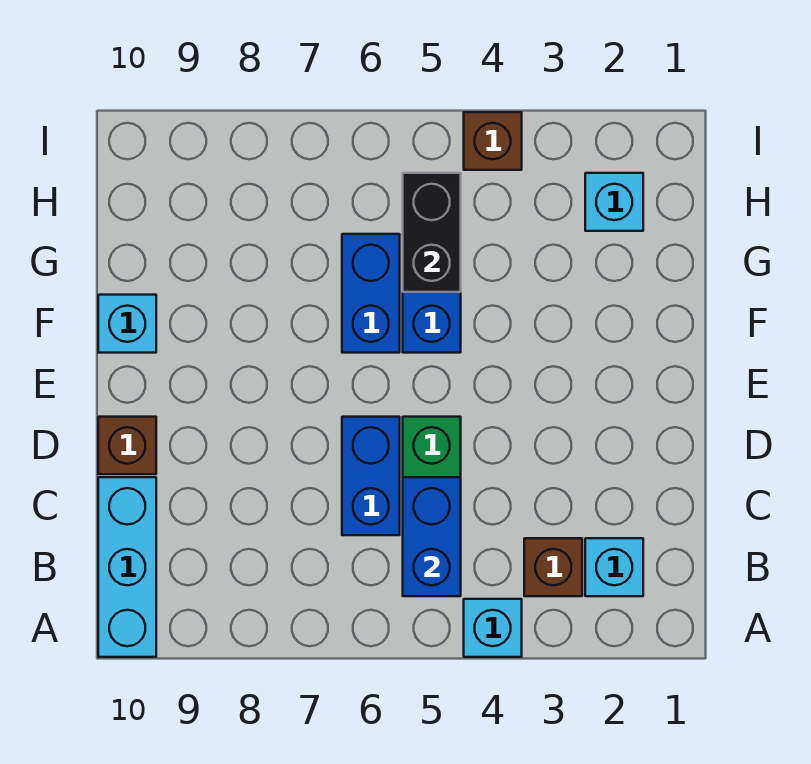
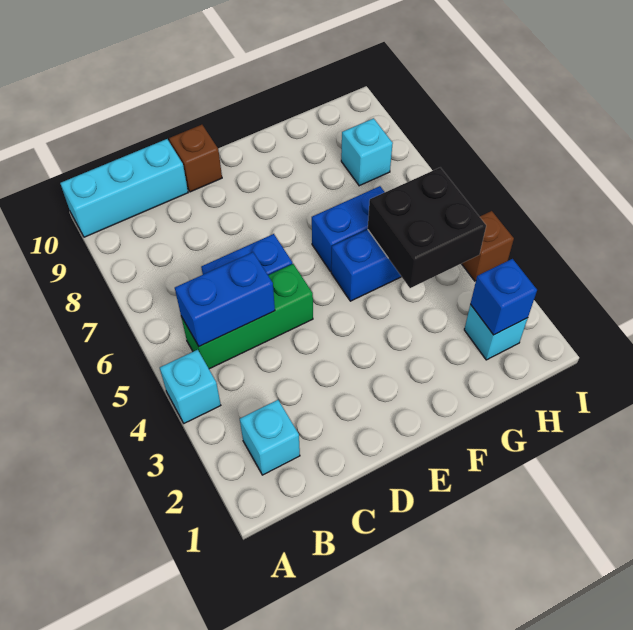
brown brick B3 level 1 -> none
cyan brick F10 level 1 -> cyan brick H8 level 1
black brick G5:H5 level 2 -> black brick G4:H5 level 2
none -> blue brick H2 level 2

